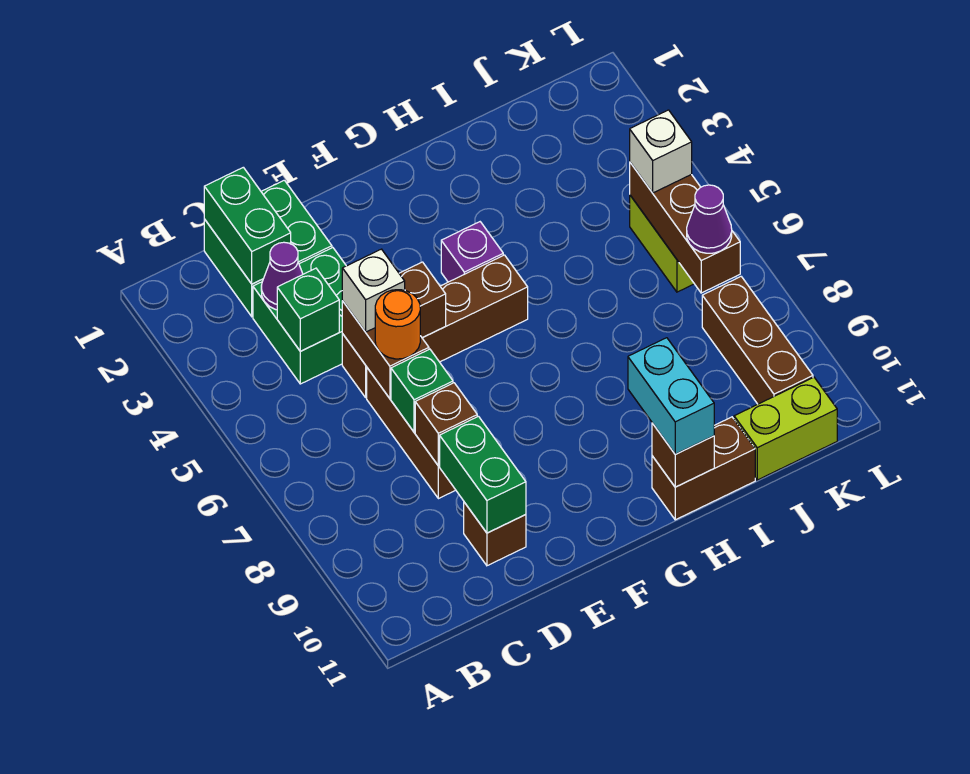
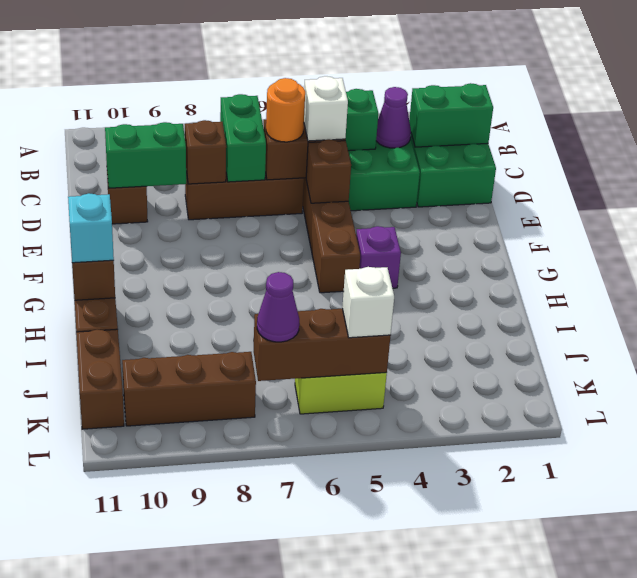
green brick D7 level 2 -> green brick C7:D7 level 2
cyan brick H10:H11 level 3 -> cyan brick H11 level 3
lime brick J11:K11 level 1 -> brown brick J11:K11 level 1

